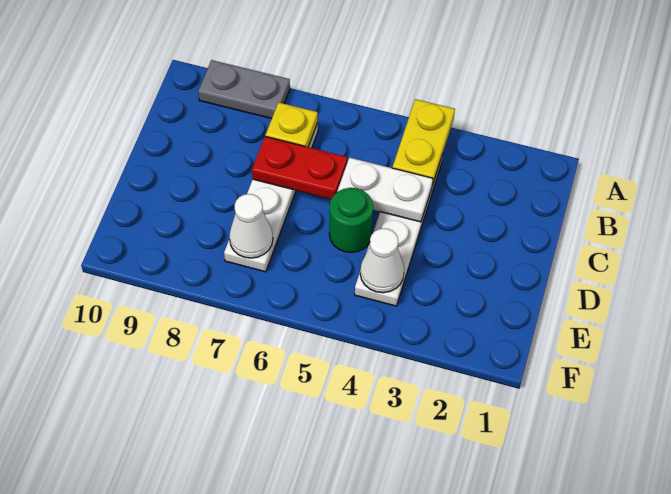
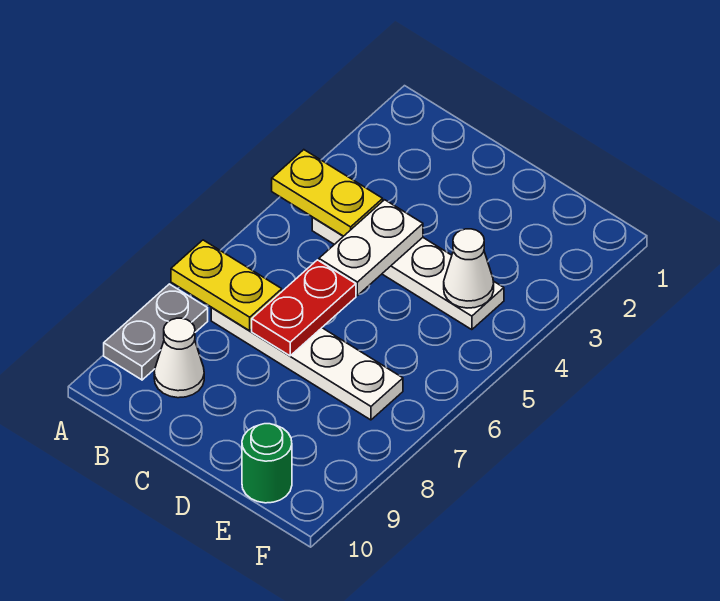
yellow plate B7 level 2 -> yellow plate A7:B7 level 2
green round brick D5 level 1 -> green round brick E10 level 1
white cone E7 level 2 -> white cone B9 level 1

